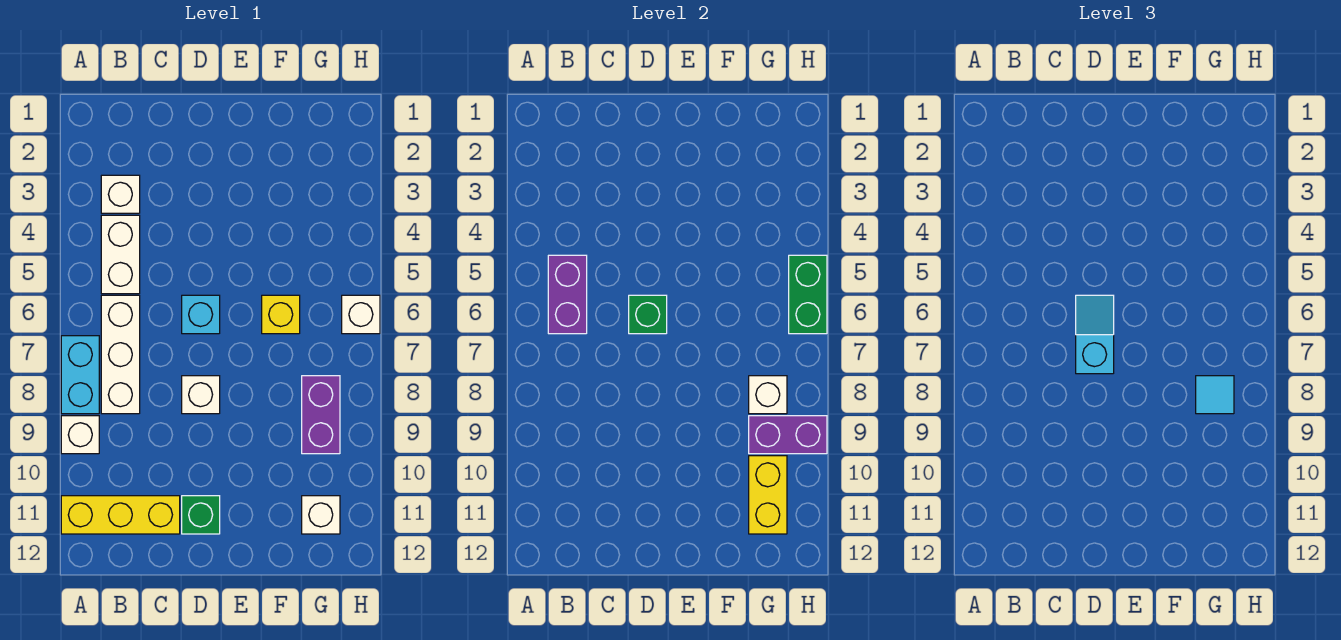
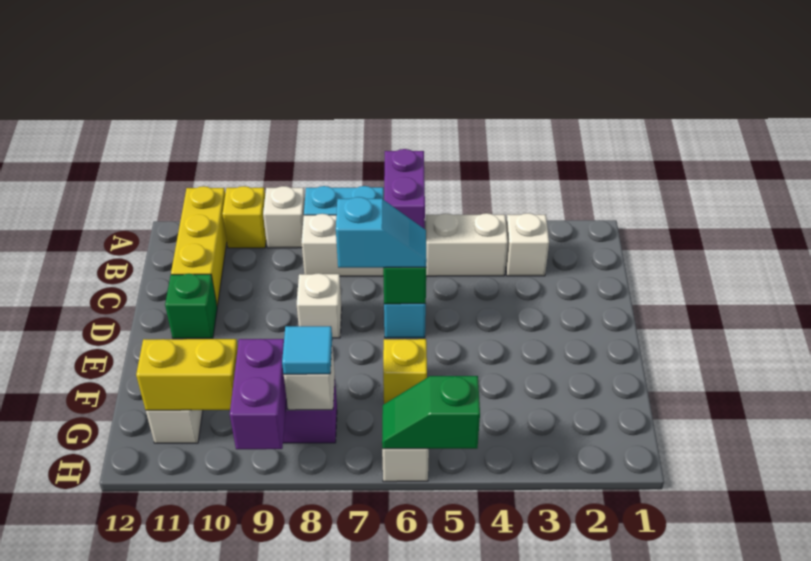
none -> yellow brick A10 level 1
purple brick B5:B6 level 2 -> purple brick A6:B6 level 2
green brick H5:H6 level 2 -> green slope H5:H6 level 2 top 5

